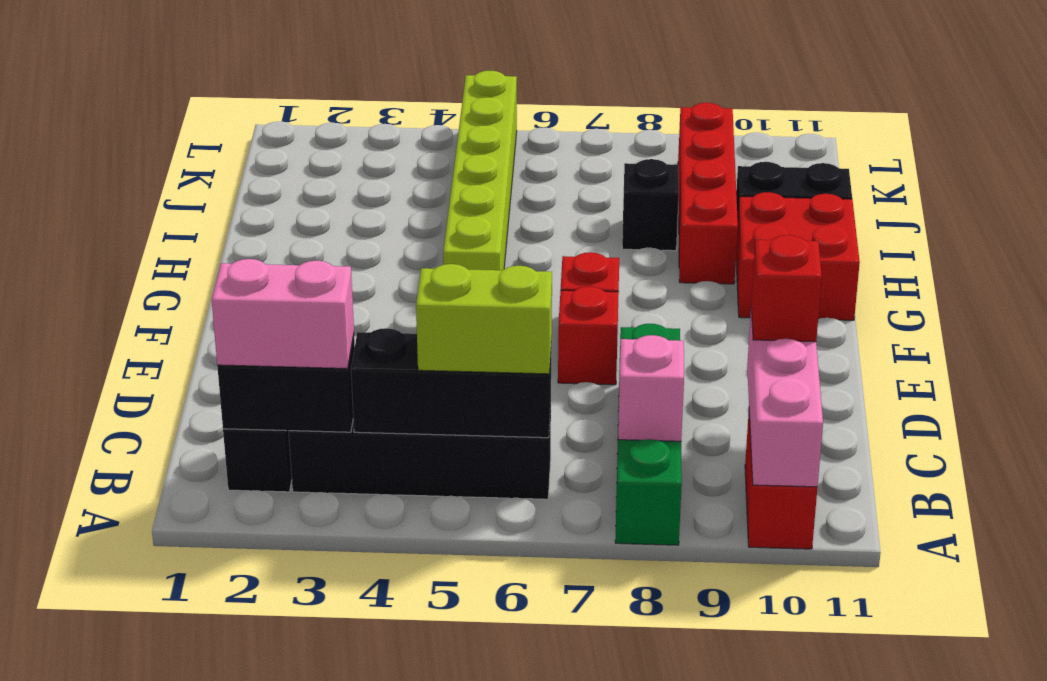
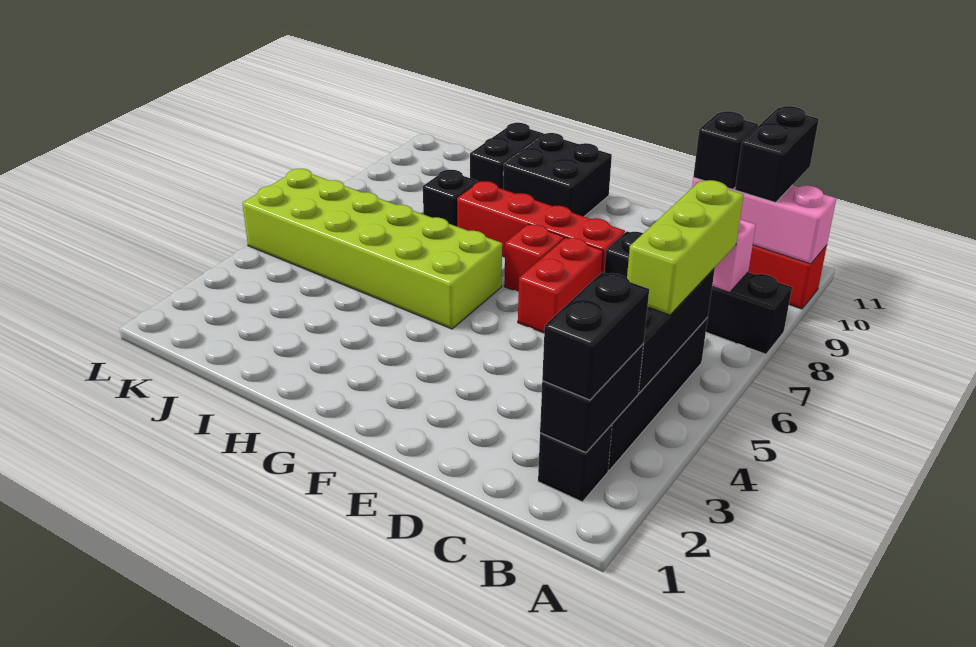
green brick A8:D8 level 1 -> black brick A8:D8 level 1
pink brick B2:B3 level 3 -> black brick B2:B3 level 3
lime brick B5:B6 level 3 -> lime brick B5:B7 level 3
none -> black brick B10:B11 level 3
red brick C10 level 3 -> black brick C10 level 3
red brick E7 level 1 -> red brick E6:E7 level 1
lime brick G5:L5 level 1 -> lime brick G5:L6 level 1
red brick G10:H11 level 1 -> black brick G10:H11 level 1
red brick H9:K9 level 1 -> red brick E8:H8 level 1

